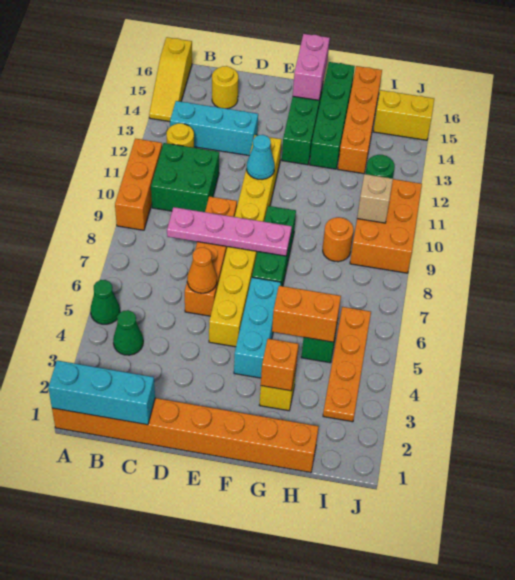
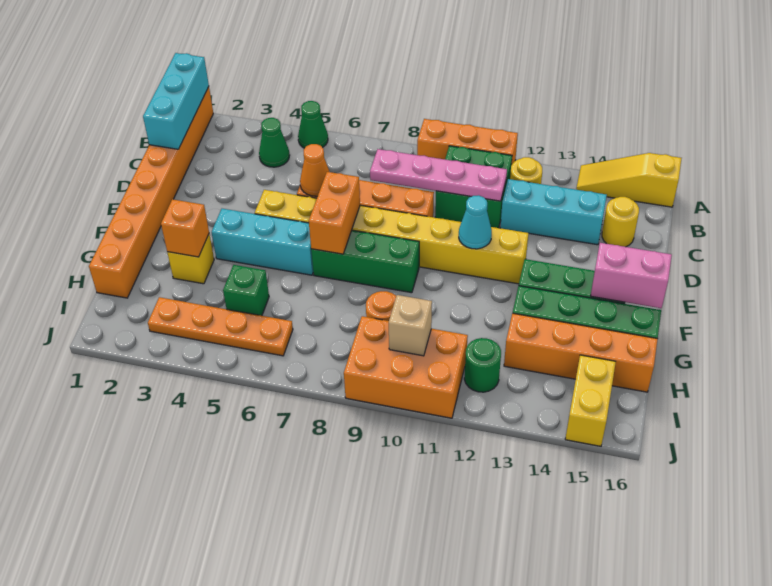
cyan brick B13:D13 level 1 -> cyan brick C12:C14 level 1
pink plate C8:F8 level 2 -> pink plate C8:C11 level 2
orange brick G5:H5 level 2 -> orange brick E7:F7 level 2

